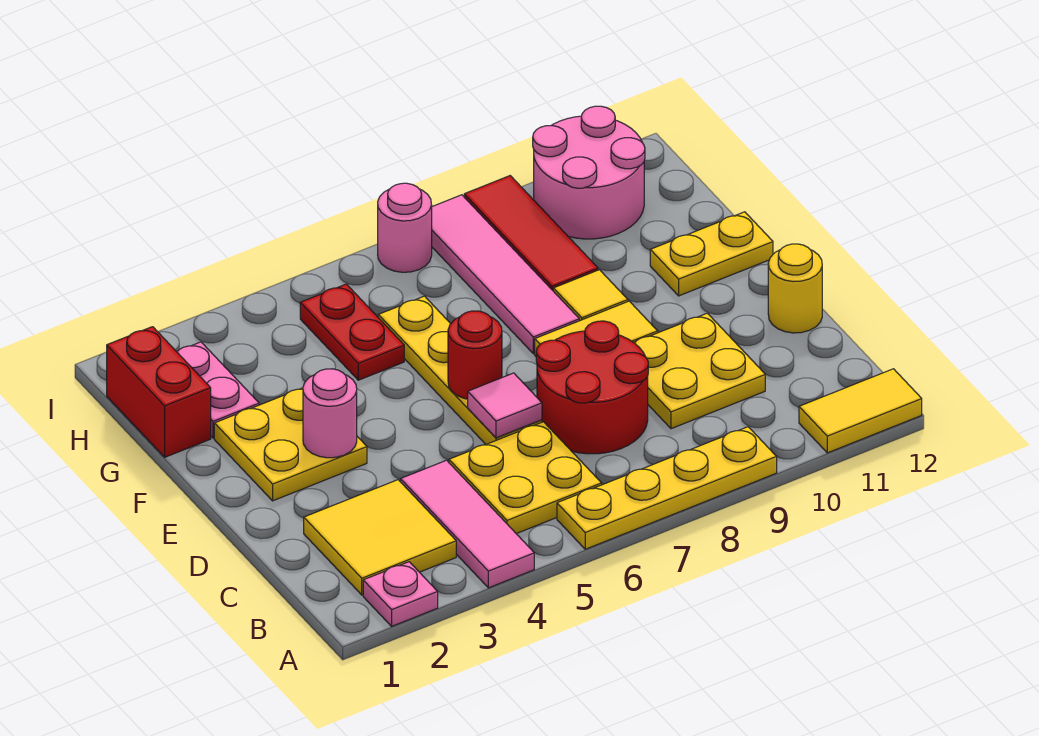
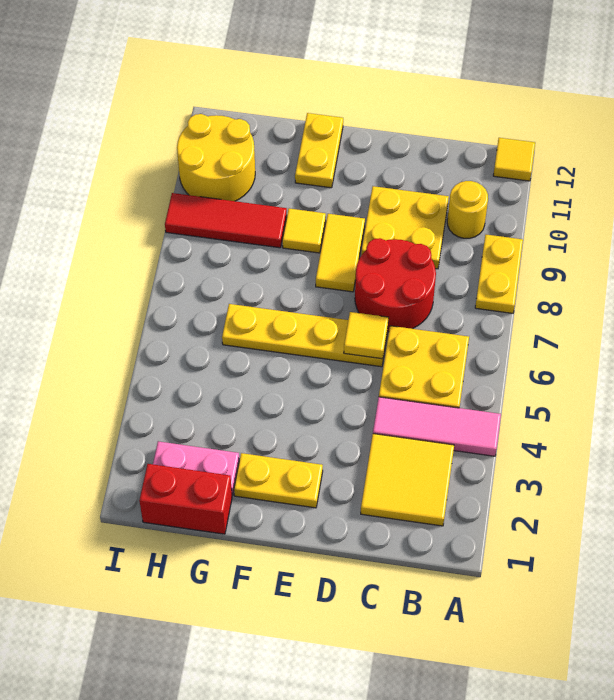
pink plate A2 level 1 -> none
yellow plate A6:A9 level 1 -> yellow plate A8:A9 level 1
yellow tile A11:A12 level 1 -> yellow tile A12 level 1
pink tile D6 level 2 -> yellow tile D6 level 2
yellow round brick D12 level 1 -> yellow round brick B10 level 1
yellow plate E2:F3 level 1 -> yellow plate E2:F2 level 1
pink round brick E3 level 2 -> none
red round brick E6 level 2 -> none
pink tile F8:I8 level 1 -> none
red plate G5:H5 level 1 -> none
pink round brick H10:I11 level 1 -> yellow round brick H10:I11 level 1
pink round brick I7 level 1 -> none

